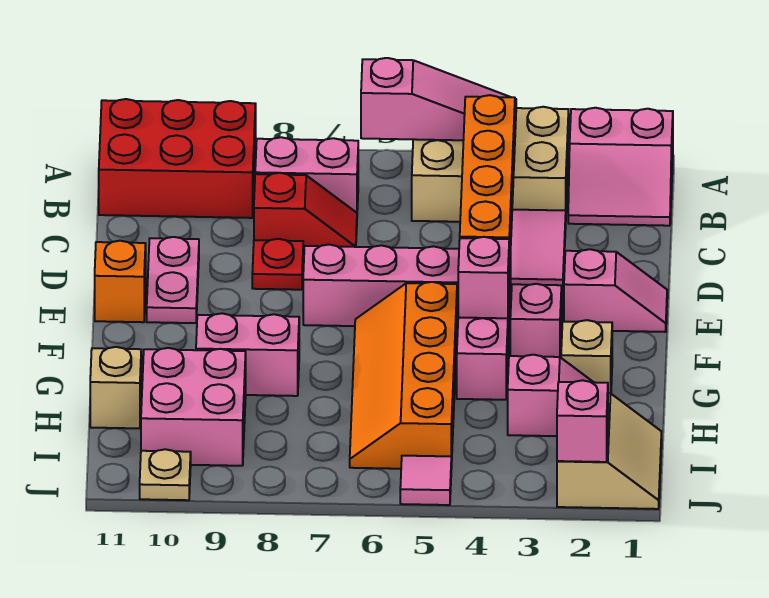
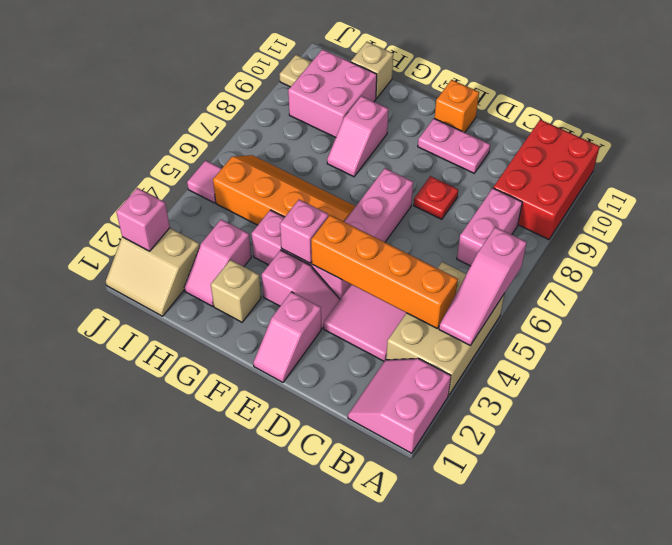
red slope C7:C8 level 1 top 8 -> none
pink brick G8:G9 level 1 -> pink slope G8:G9 level 1 top 9

